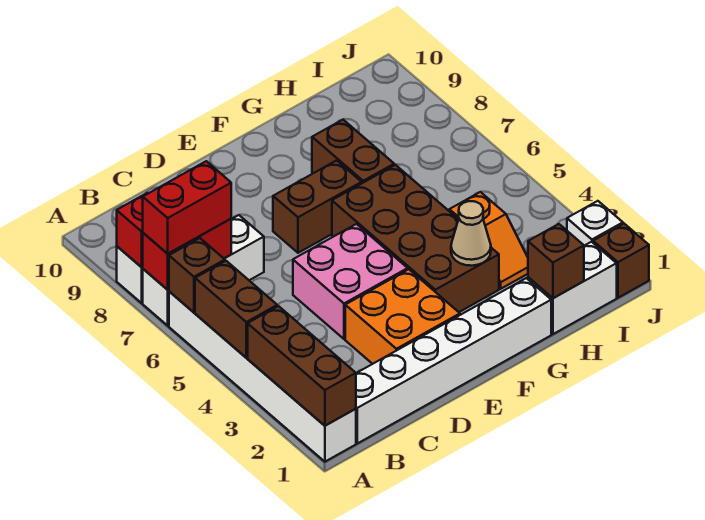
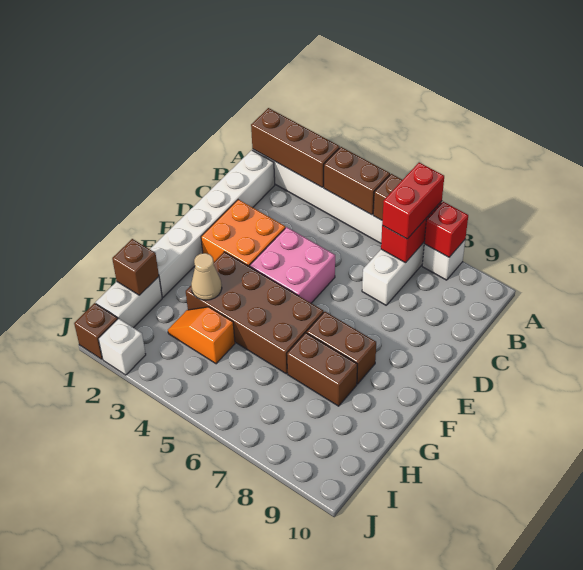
brown brick E7:F7 level 1 -> brown brick F7:F8 level 1

